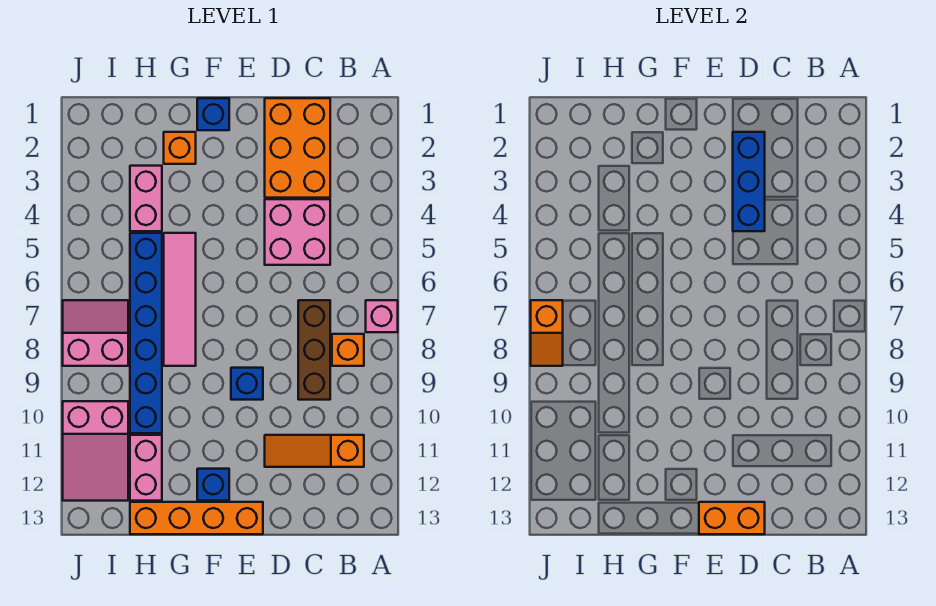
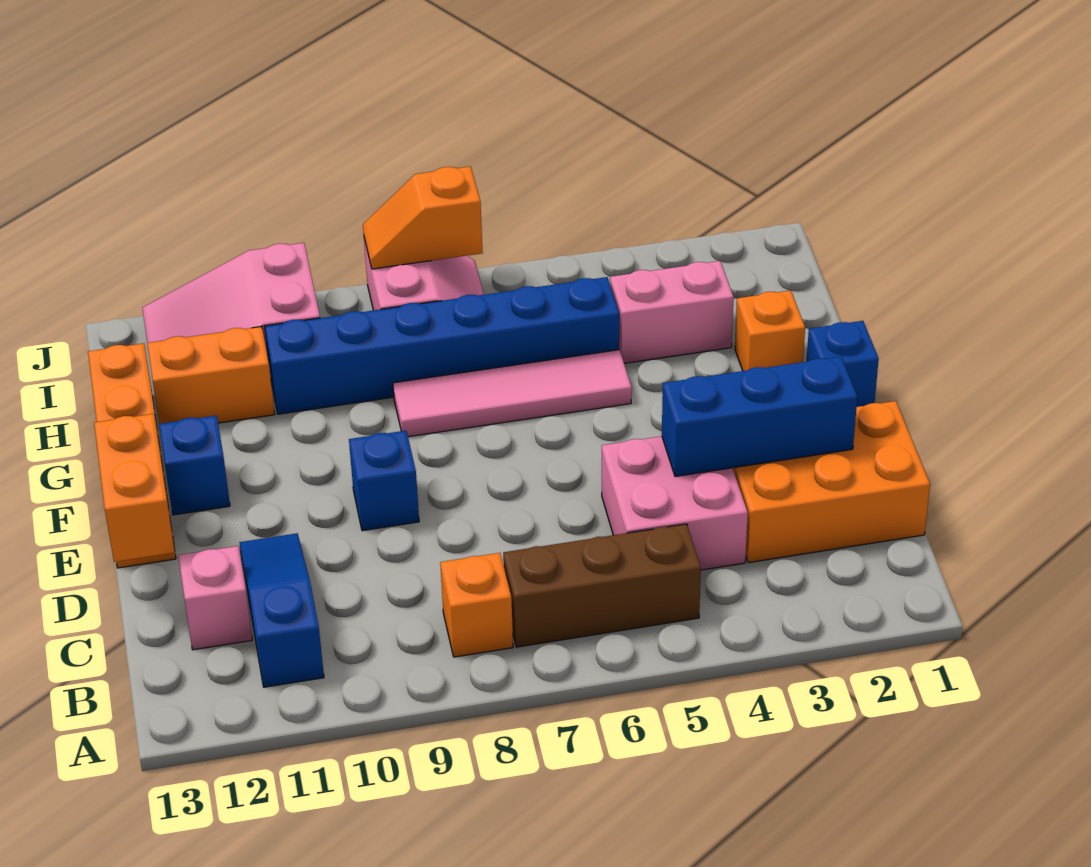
pink brick A7 level 1 -> pink brick C12 level 1
orange slope B11:D11 level 1 top B -> blue slope B11:D11 level 1 top B
brown brick C7:C9 level 1 -> brown brick B5:B7 level 1
pink brick H11:H12 level 1 -> orange brick H11:H12 level 1

